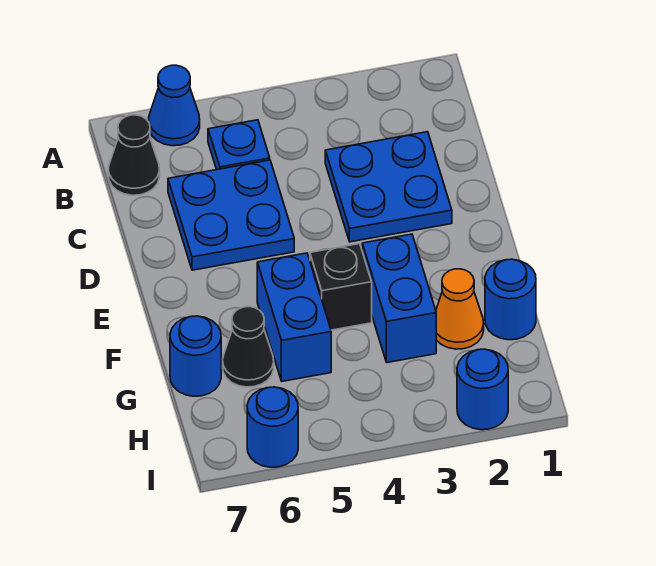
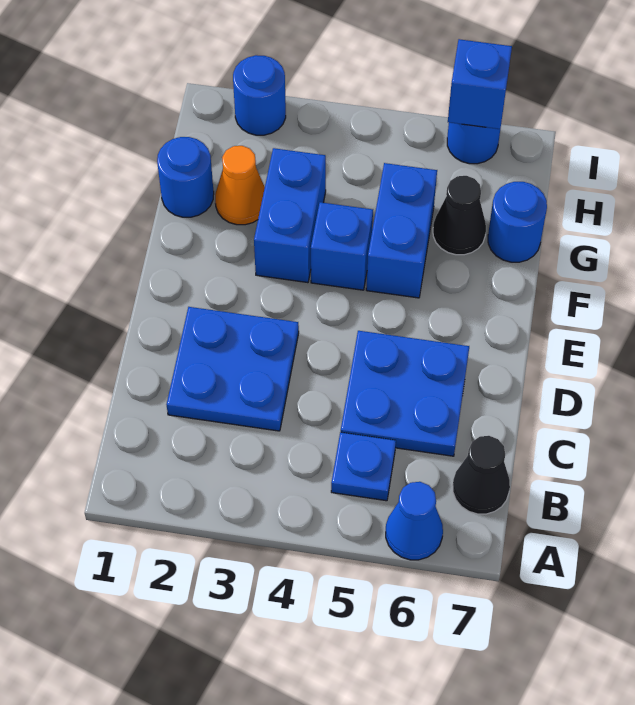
black brick F4 level 1 -> blue brick F4 level 1
none -> blue brick I6 level 2

